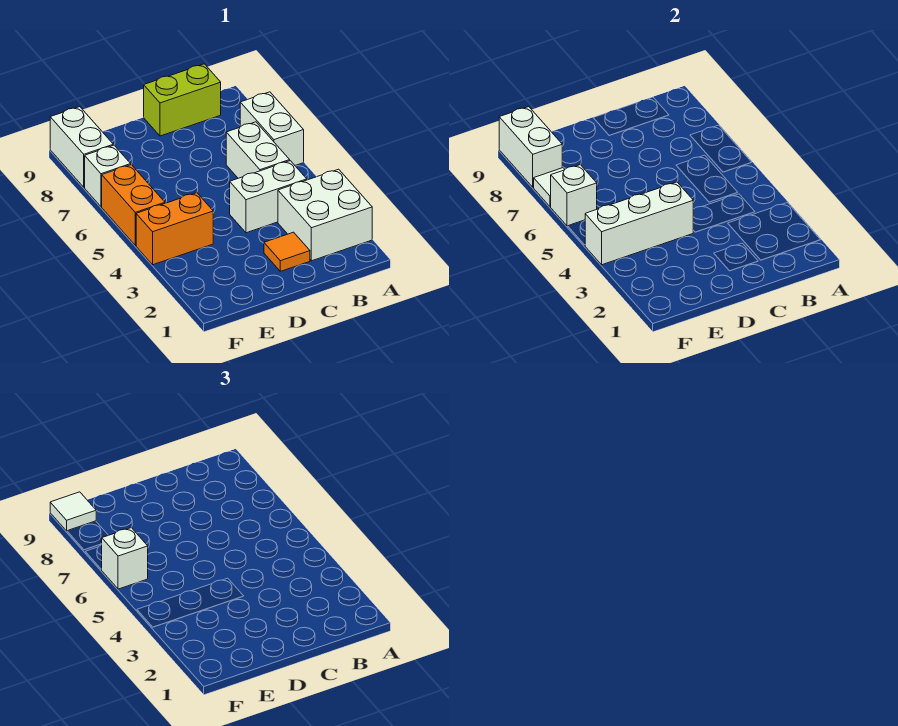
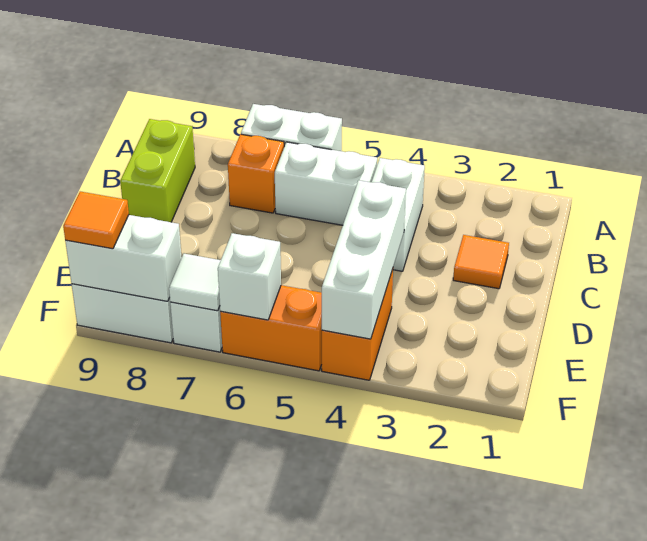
white brick A2:B3 level 1 -> none
none -> orange brick B7 level 1
white brick F6 level 3 -> none
white tile F9 level 3 -> orange tile F9 level 3

